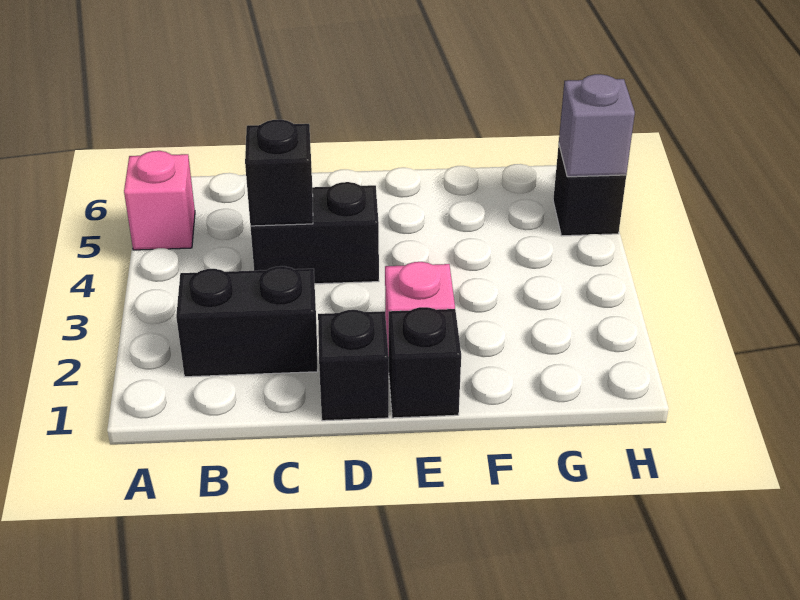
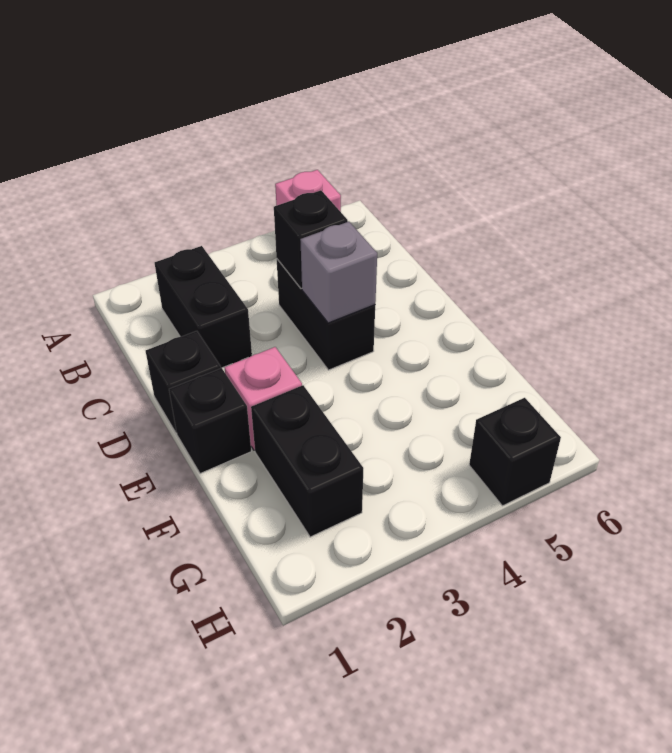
none -> black brick F2:G2 level 1
grey brick H5 level 2 -> grey brick D4 level 2

